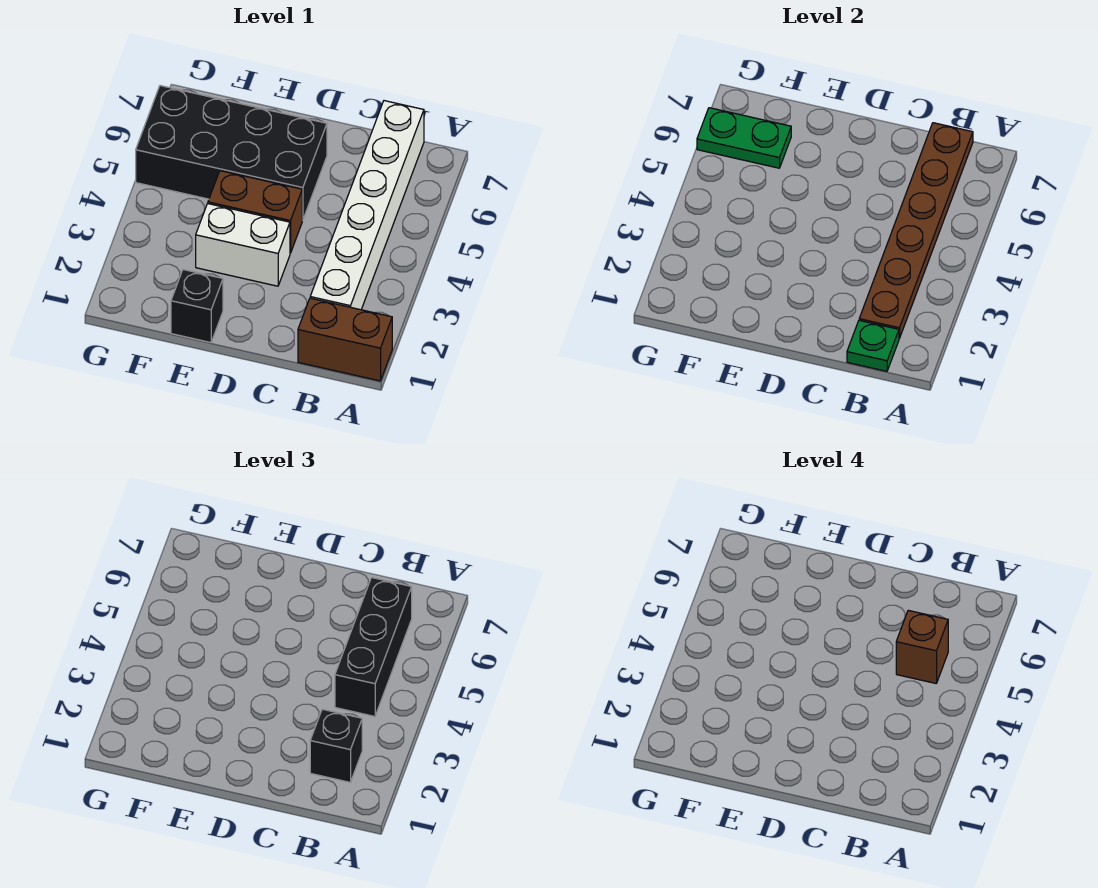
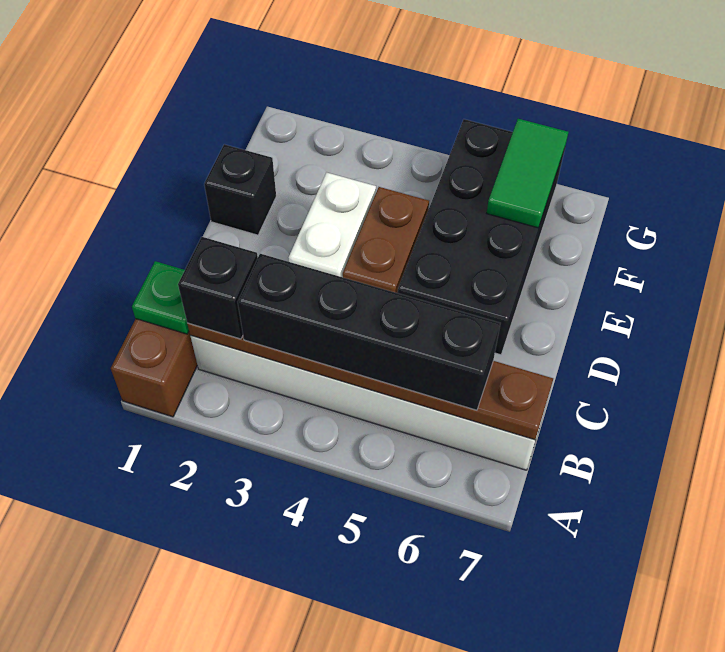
black brick B4:B6 level 3 -> black brick B3:B6 level 3
brown brick B5 level 4 -> none
green plate F6:G6 level 2 -> green tile F6:G6 level 2

